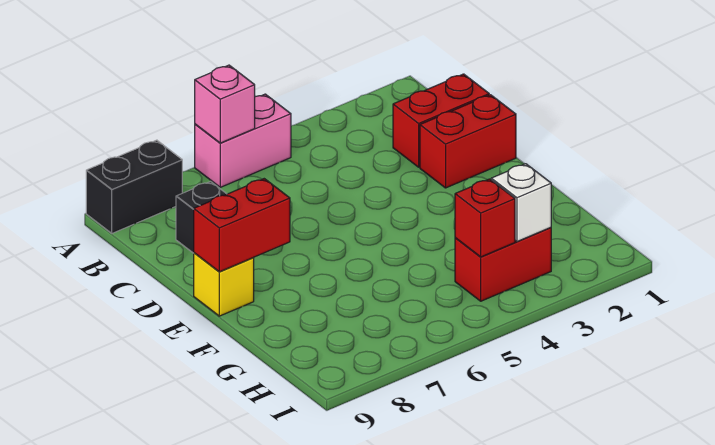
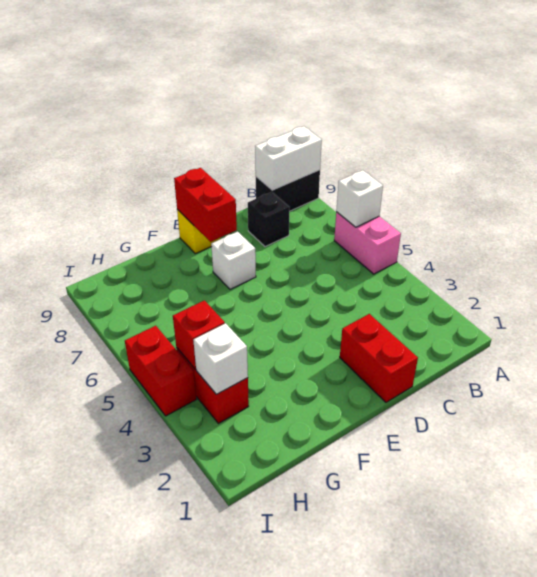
pink brick A6 level 2 -> white brick A6 level 2
black brick A8:A9 level 1 -> black brick A9:B9 level 1
none -> white brick A9:B9 level 2
red brick C1:C2 level 1 -> red brick I4:I5 level 1
none -> white brick E7 level 1

